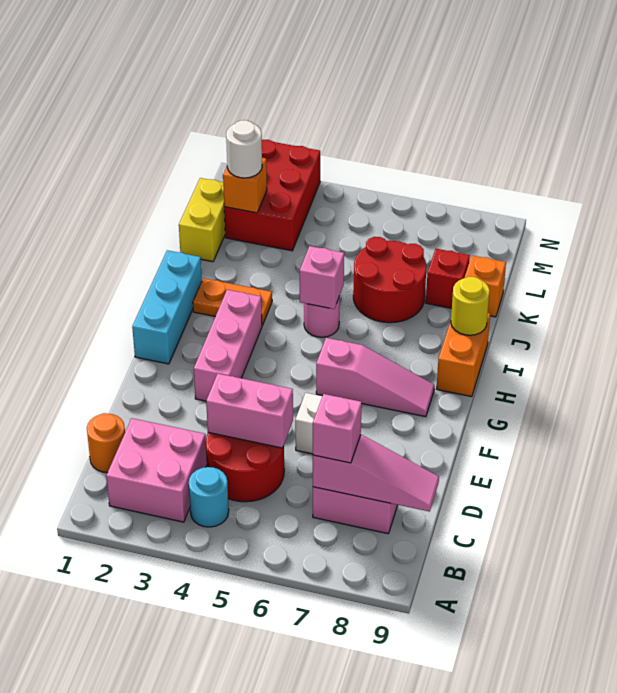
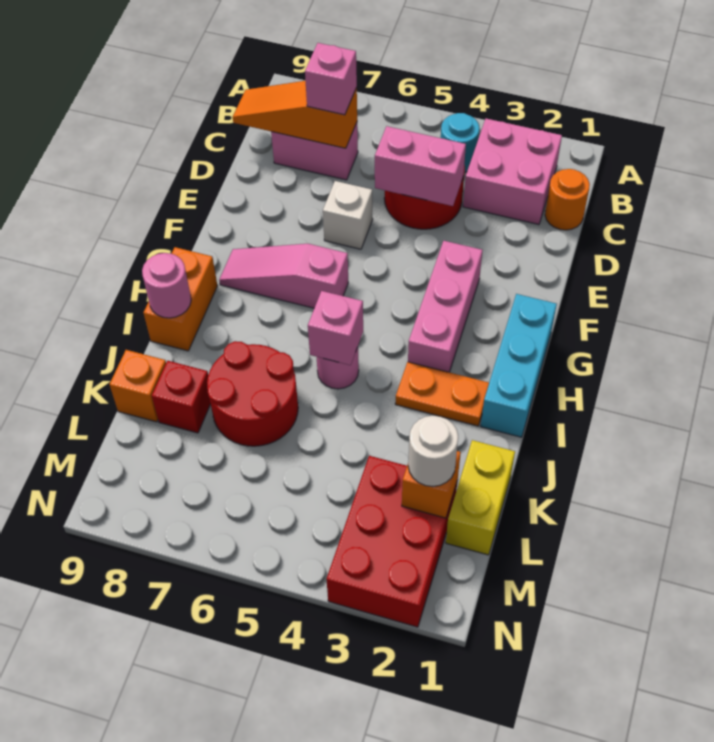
pink slope C7:C9 level 2 top 7 -> orange slope C7:C9 level 2 top 7
yellow round brick I9 level 2 -> pink round brick I9 level 2

